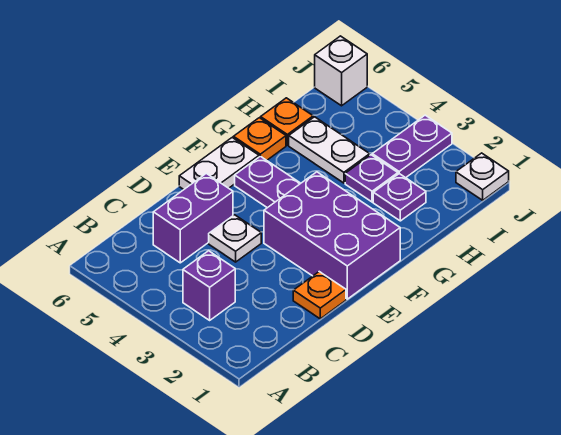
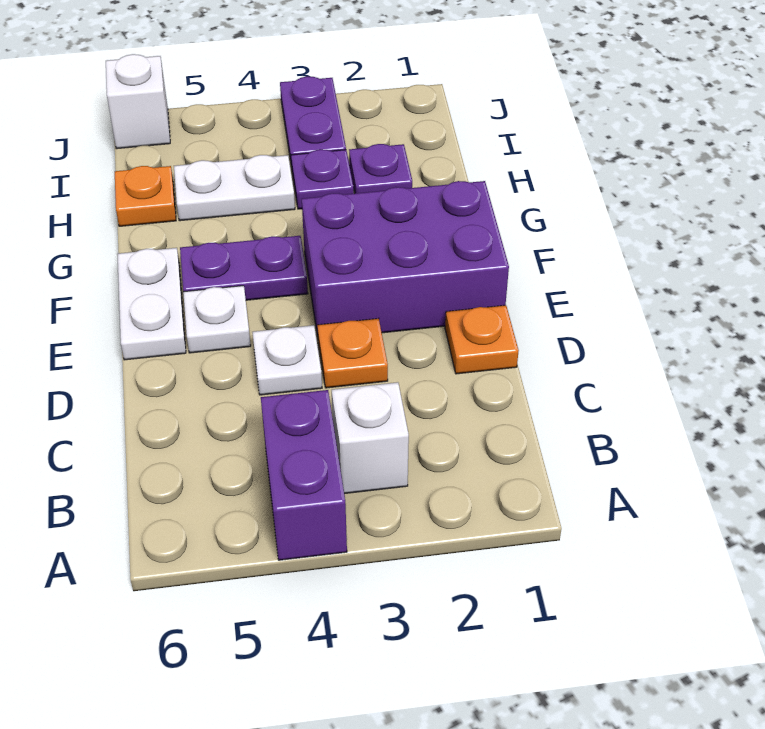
purple brick B3 level 1 -> white brick B3 level 1
purple brick C5:D5 level 1 -> purple brick A4:B4 level 1
orange plate G6 level 1 -> orange plate D3 level 1
white plate J1 level 1 -> white plate E5 level 1

